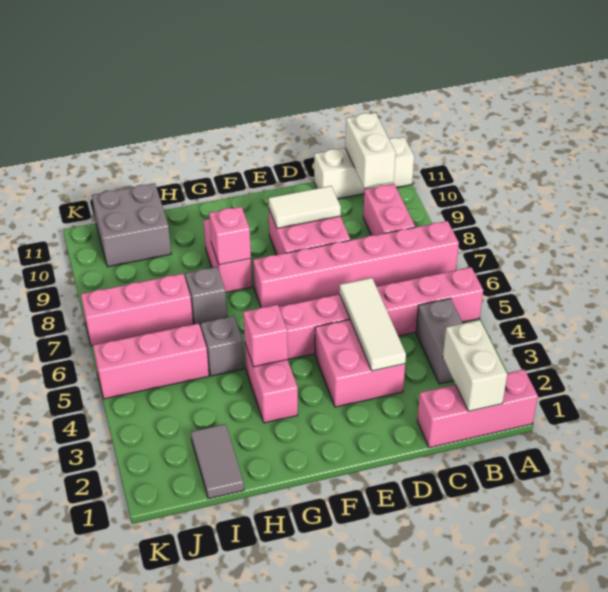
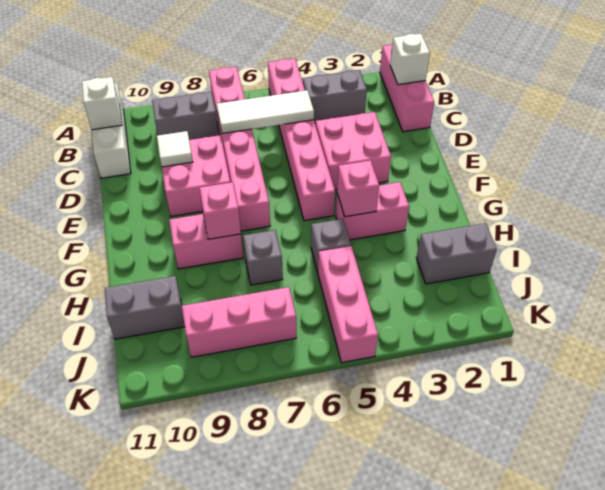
white brick B1:B2 level 2 -> white brick B1 level 2
pink brick B8:B9 level 1 -> grey brick B8:B9 level 1
white brick B10:B11 level 2 -> white brick B11 level 2
white tile D3:D5 level 2 -> white tile C5:C7 level 2
white tile D9:E9 level 2 -> white tile D9 level 2
grey tile I1:I2 level 1 -> grey brick I1:I2 level 1
pink brick I7:K7 level 1 -> pink brick J7:J9 level 1
grey brick I10:J11 level 1 -> grey brick I10:I11 level 1

